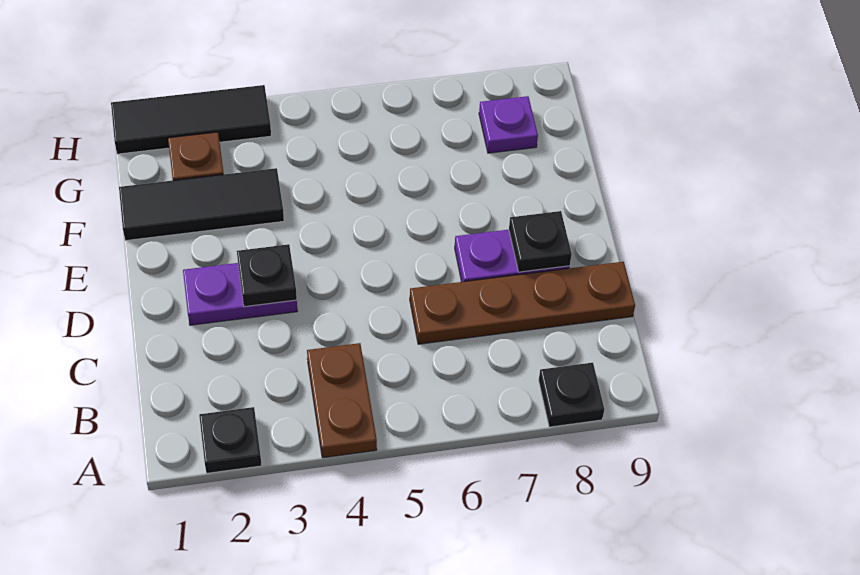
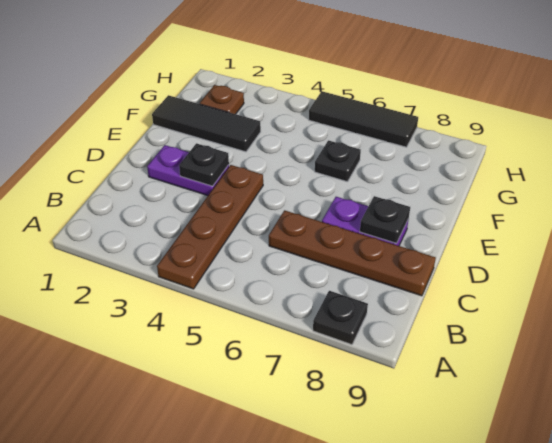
black plate A2 level 1 -> black plate F6 level 1
brown plate A4:B4 level 1 -> brown plate A4:D4 level 1
purple plate G8 level 1 -> none
black tile H1:H3 level 1 -> black tile H5:H7 level 1

